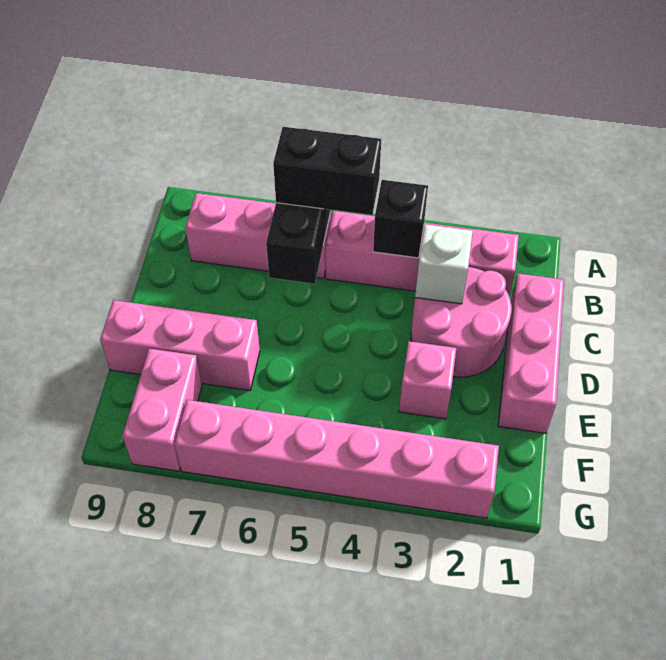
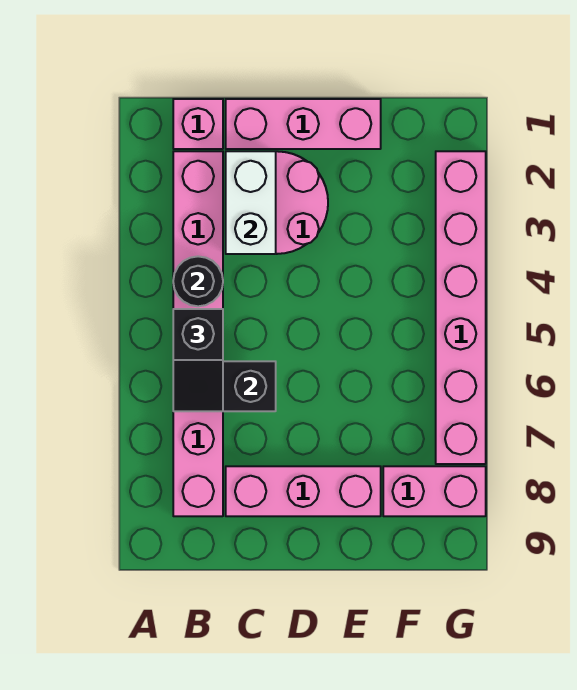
black brick B4 level 2 -> black round brick B4 level 2
black brick B5:B6 level 3 -> black slope B5:B6 level 3 top 5
white brick C3 level 2 -> white brick C2:C3 level 2
pink brick E3 level 1 -> pink brick B1 level 1
pink brick E7:E9 level 1 -> pink brick C8:E8 level 1

